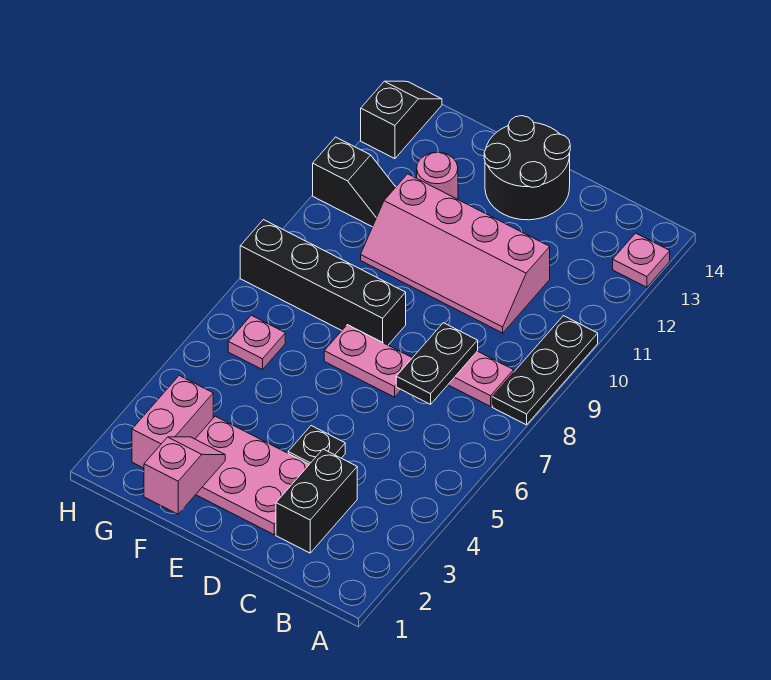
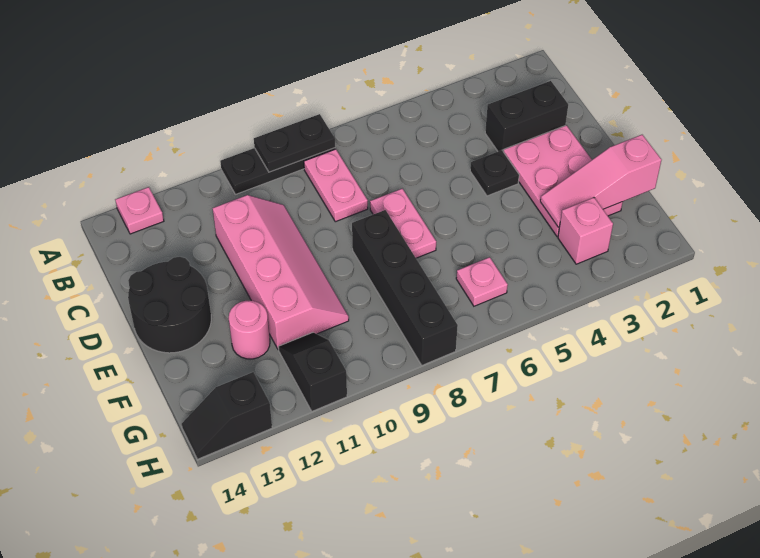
black plate C7:C8 level 2 -> black plate A8:A9 level 2
pink slope F1:F2 level 2 top 1 -> pink slope F1:F3 level 2 top 1
pink brick G2:G3 level 1 -> pink brick G3 level 1

